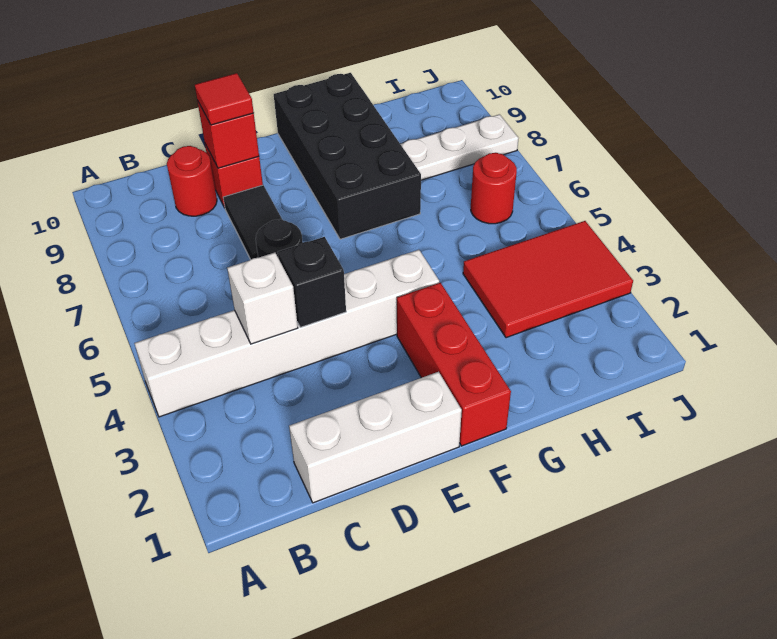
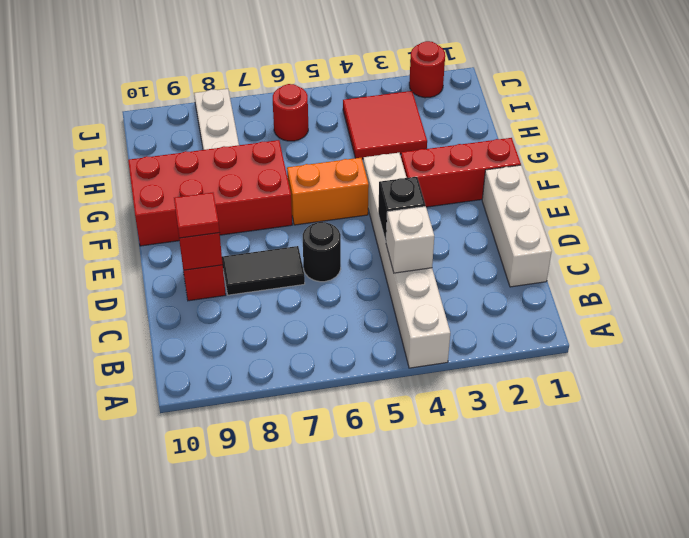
red round brick C9 level 1 -> red round brick J2 level 1
none -> orange brick F5:F6 level 1
black brick F7:G10 level 1 -> red brick F7:G10 level 1
red tile H3:J4 level 1 -> red tile H3:I4 level 1

